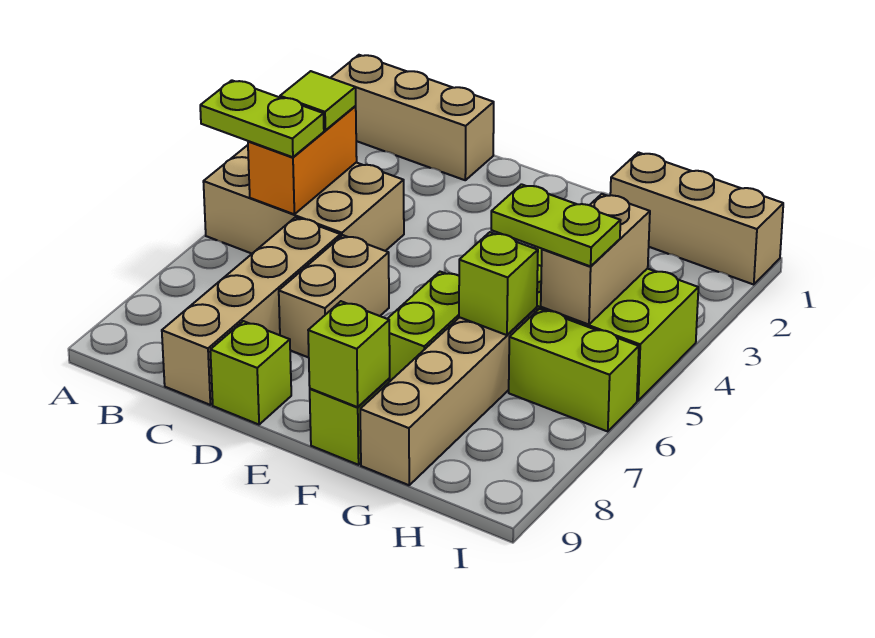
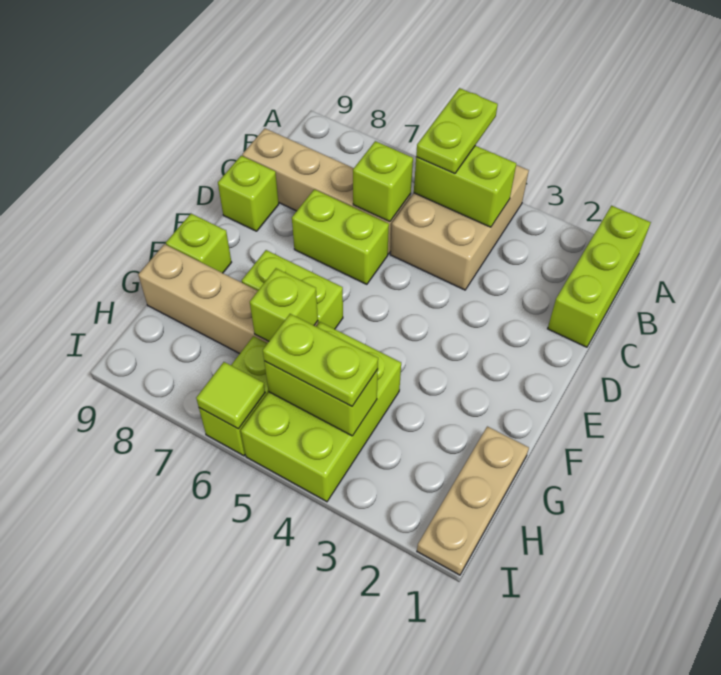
tan brick A1:C1 level 1 -> lime brick A1:C1 level 1
orange brick B4:B5 level 2 -> lime brick B4:B5 level 2
lime tile B4 level 3 -> lime tile I6 level 2
tan brick D6:D7 level 1 -> lime brick D6:D7 level 1
lime brick F9 level 2 -> lime brick C6 level 2
tan brick G1:I1 level 1 -> tan plate G1:I1 level 1
lime plate G5:H5 level 3 -> lime plate H4:H5 level 3
tan brick H4:H5 level 2 -> lime brick H4:H5 level 2

